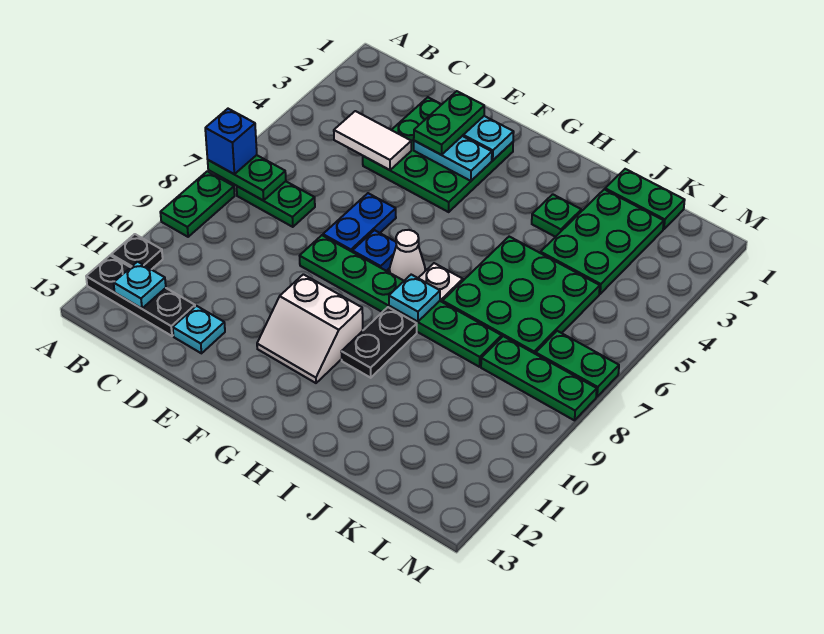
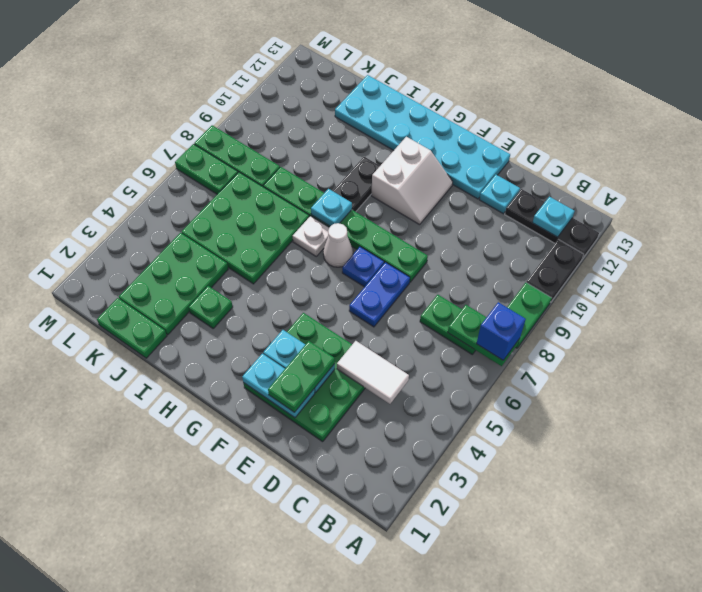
black plate A11 level 1 -> black plate A10:A11 level 1
none -> cyan plate E12:J13 level 1
white slope F10:G11 level 1 top 10 -> white slope F10:G11 level 1 top G

